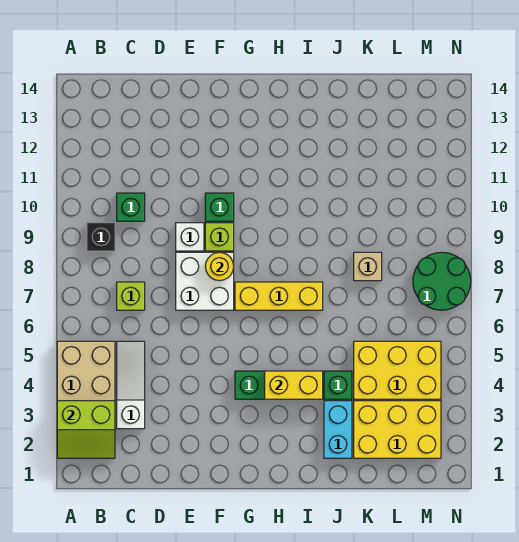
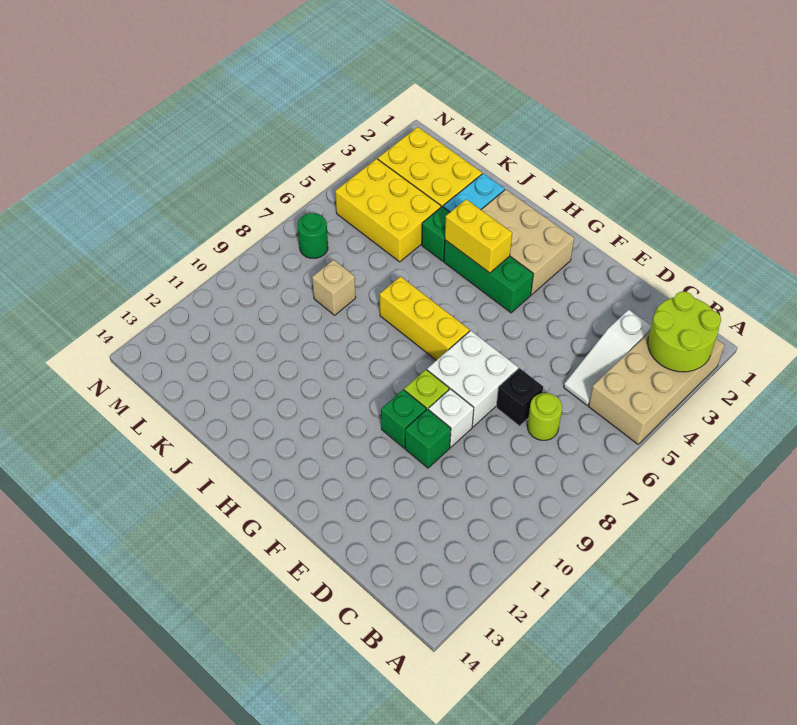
lime slope A2:B3 level 2 top 3 -> lime round brick A2:B3 level 2
black brick B9 level 1 -> black brick D7 level 1
lime brick C7 level 1 -> lime round brick C7 level 1
green brick C10 level 1 -> green brick E10 level 1
yellow round brick F8 level 2 -> none
none -> tan brick G2:I3 level 1
green round brick M7:N8 level 1 -> green round brick M7 level 1

